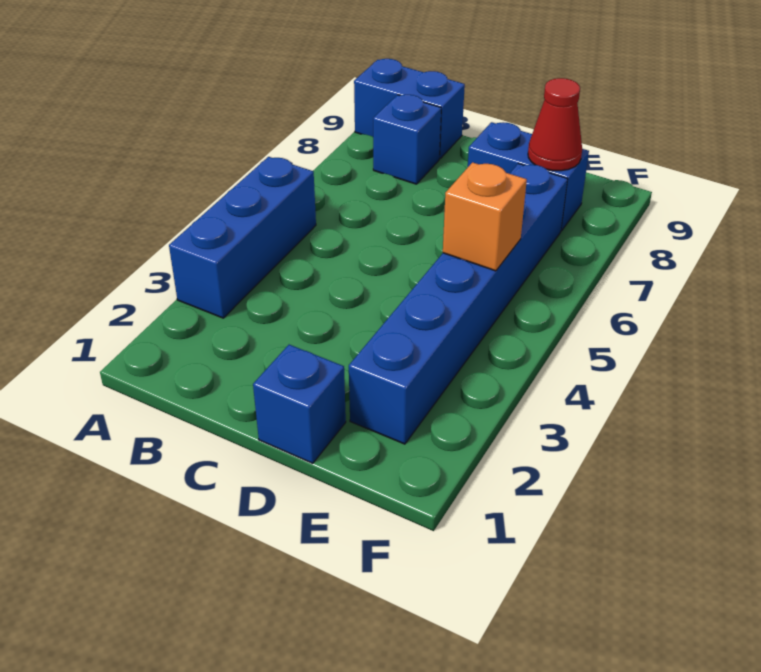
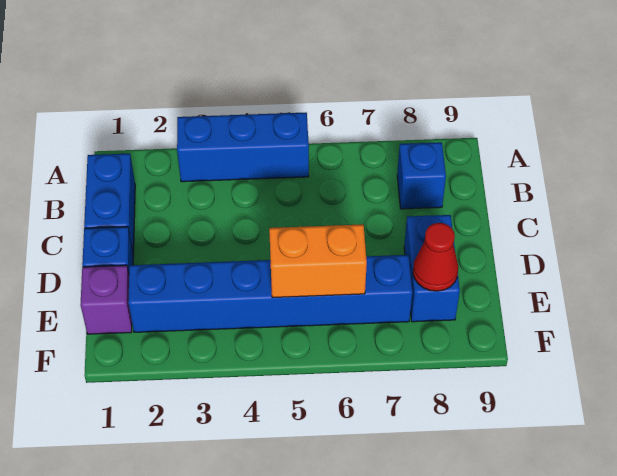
blue brick A9:B9 level 1 -> blue brick B1:C1 level 1
none -> purple brick E1 level 1
orange brick E5 level 2 -> orange brick E5:E6 level 2

